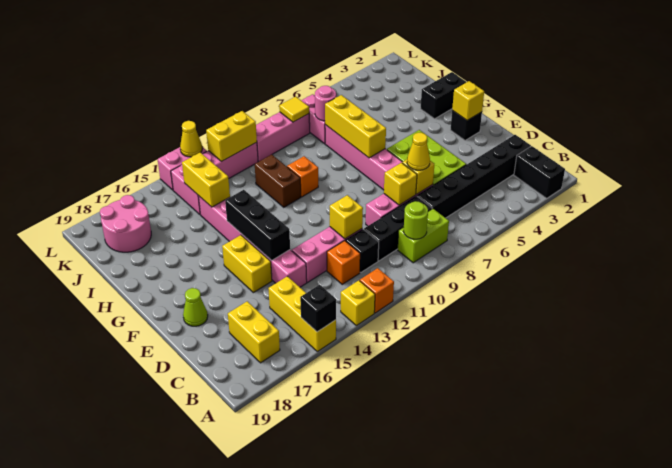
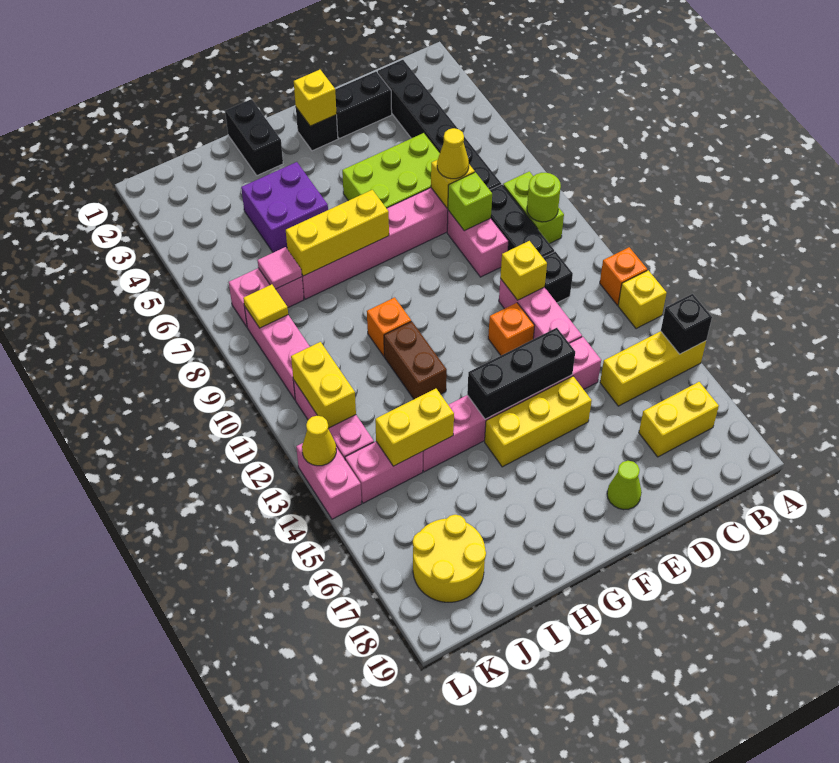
black brick A2:B2 level 1 -> black brick D2:E2 level 1
orange brick C12 level 1 -> orange brick E12 level 1
yellow brick D8 level 2 -> lime brick D8 level 2
yellow brick E15:F15 level 1 -> yellow brick E15:G15 level 1
none -> purple brick H4:I5 level 1
brown brick H11:I11 level 1 -> brown brick H11:H12 level 1
pink round brick J7 level 2 -> pink tile J7 level 2
pink round brick J17:K18 level 1 -> yellow round brick J17:K18 level 1

